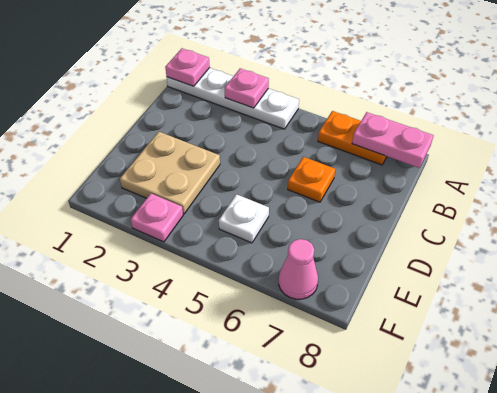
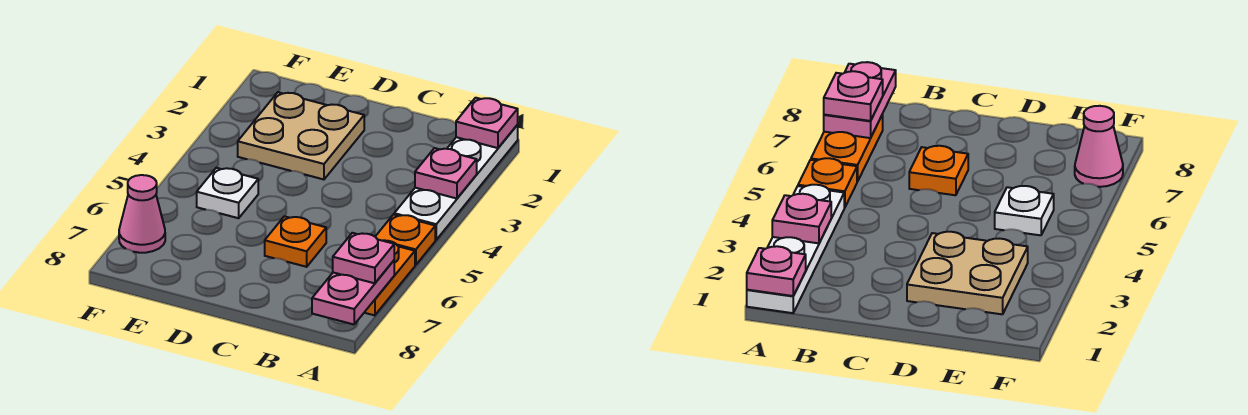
none -> orange plate A5 level 1
pink plate F3 level 1 -> pink plate A7 level 3

